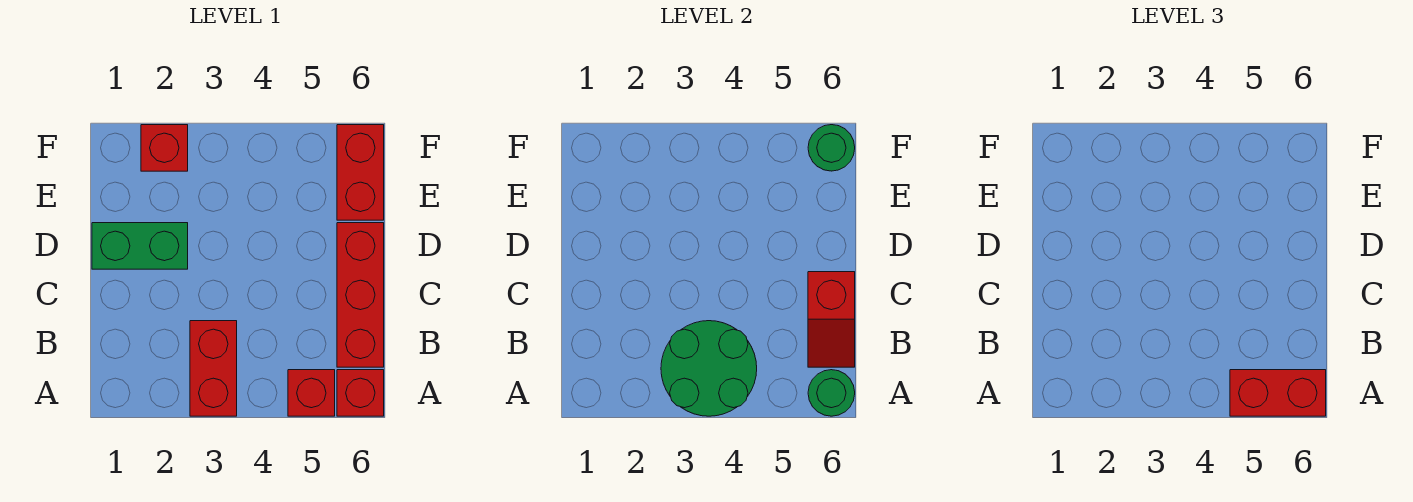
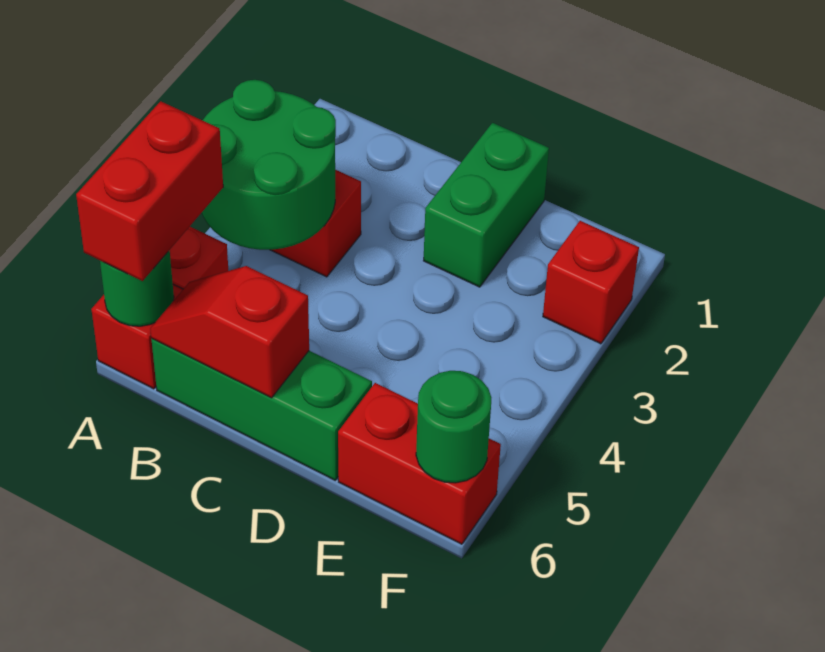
red brick B6:D6 level 1 -> green brick B6:D6 level 1

